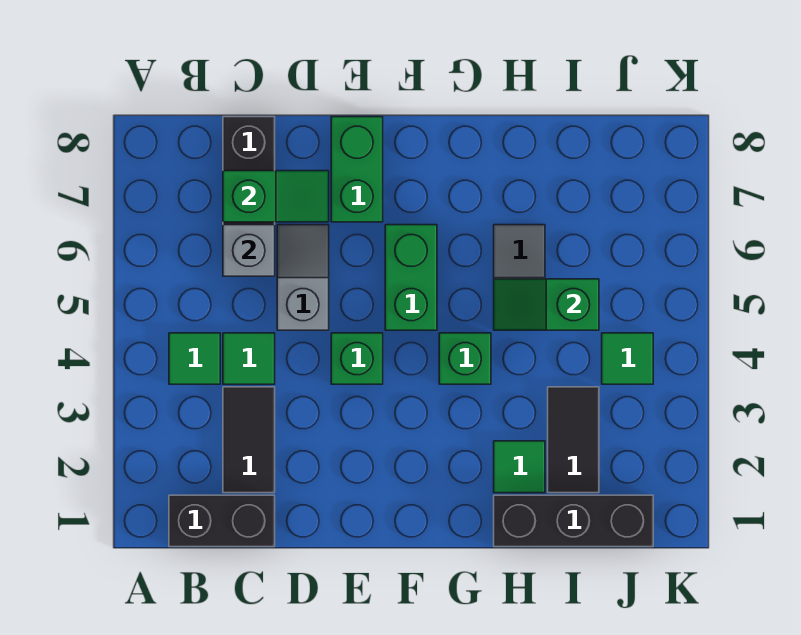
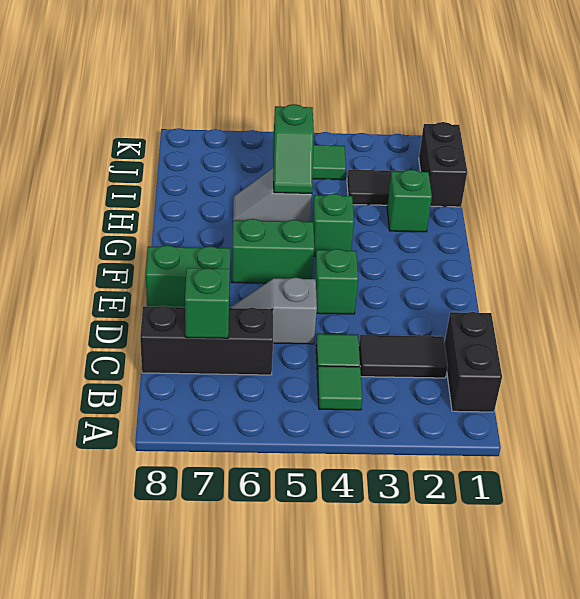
grey brick C6 level 2 -> none
black brick H1:J1 level 1 -> black brick I1:J1 level 1
green tile H2 level 1 -> green brick H2 level 1

